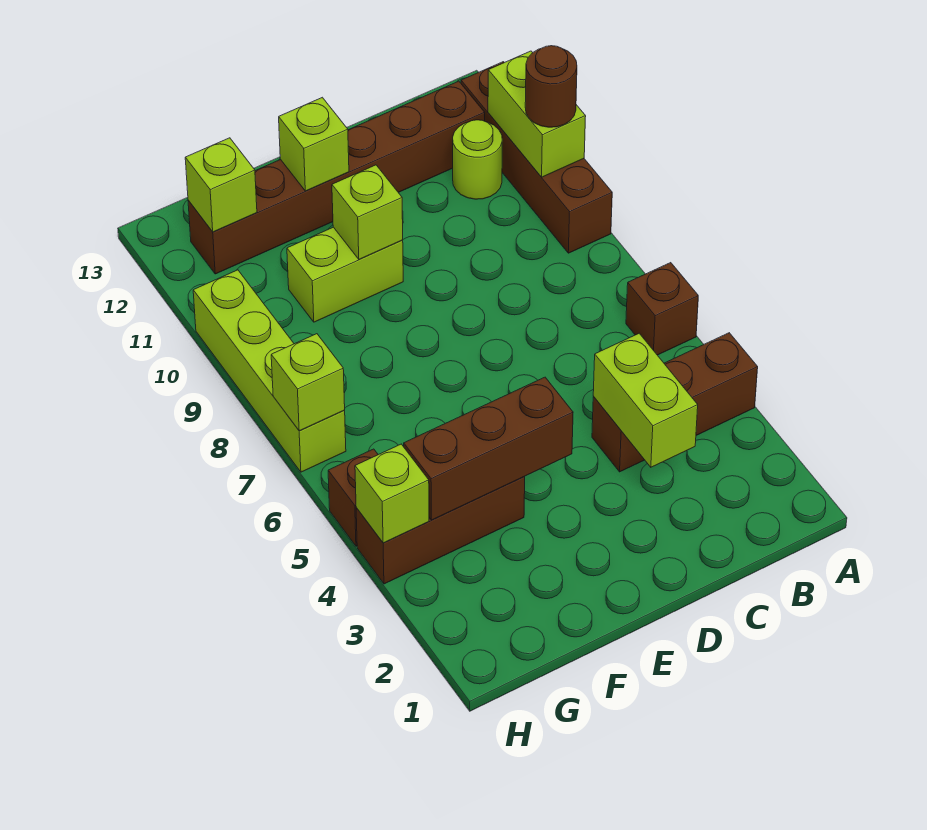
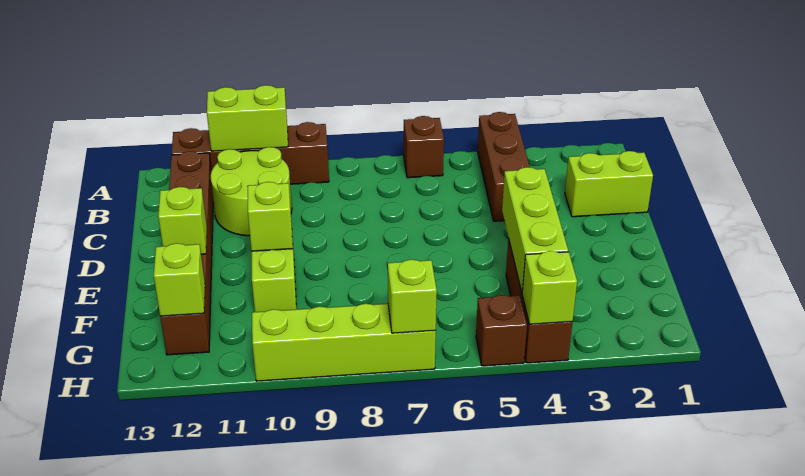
brown round brick A10 level 3 -> none
lime round brick B11 level 1 -> lime round brick B10:C11 level 1
lime brick C3:C4 level 2 -> lime brick C1:C2 level 1
brown brick E4:G4 level 2 -> lime brick E4:G4 level 2

